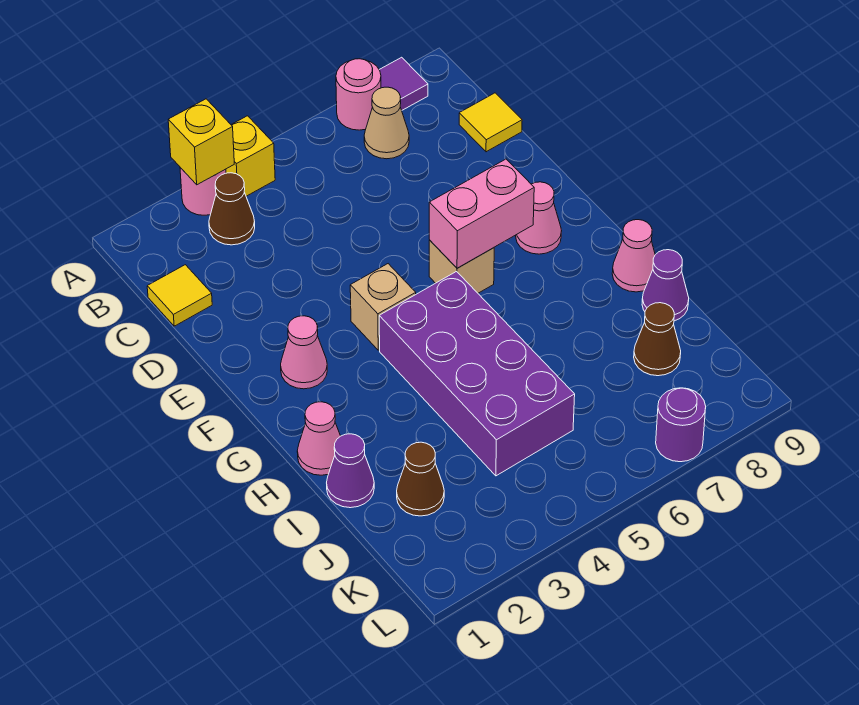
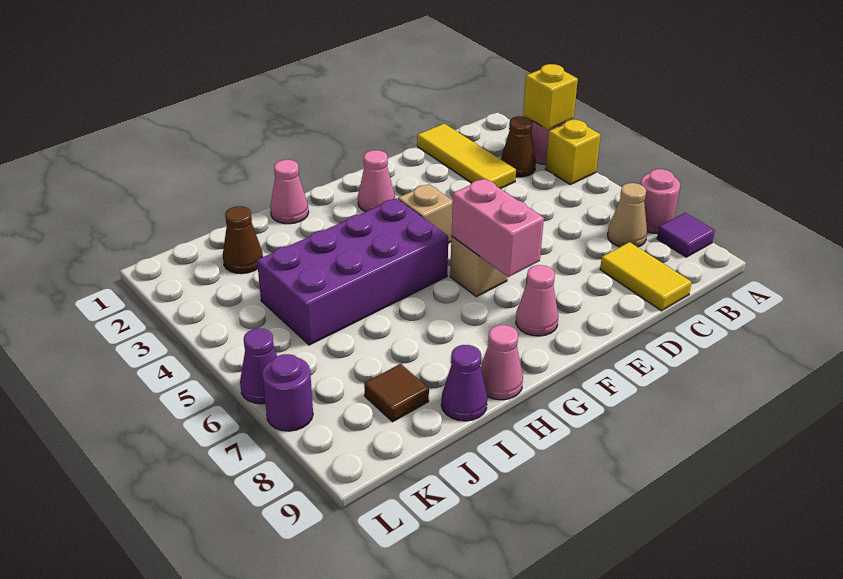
yellow tile C1 level 1 -> yellow tile C1:C3 level 1
yellow tile C9 level 1 -> yellow tile C8:C9 level 1
purple cone I1 level 1 -> purple cone L6 level 1
brown cone J8 level 1 -> brown tile J8 level 1

